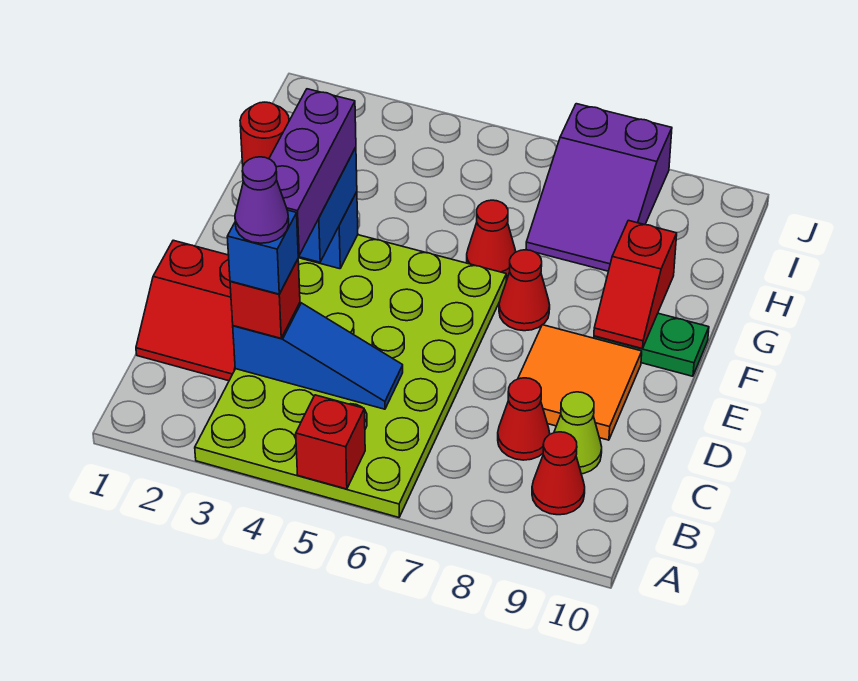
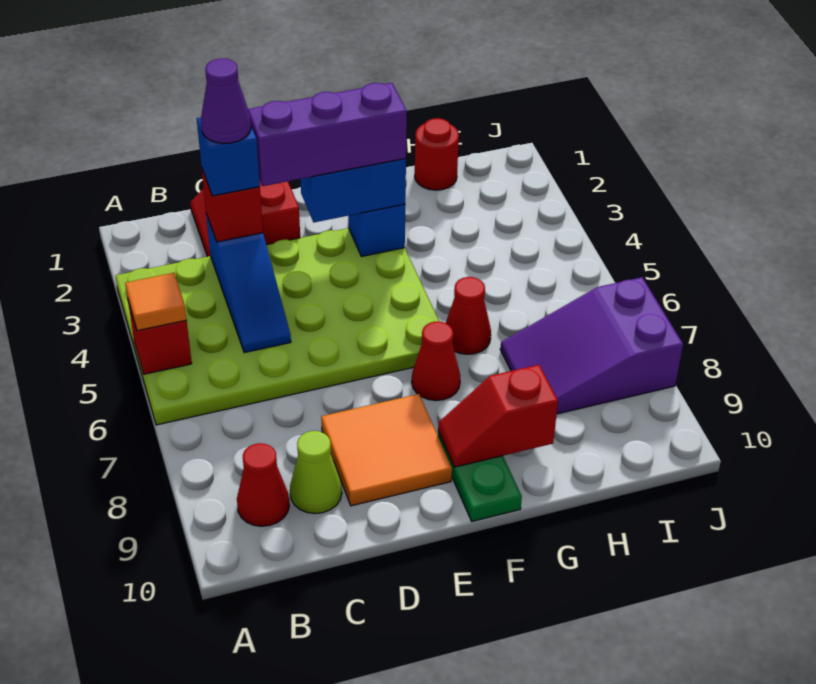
none -> orange tile A5 level 3
red cone C8 level 1 -> none

